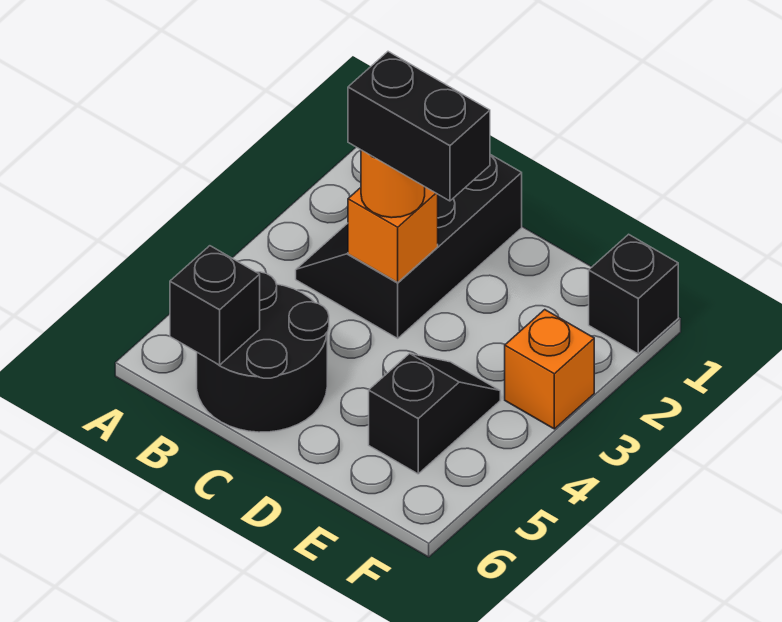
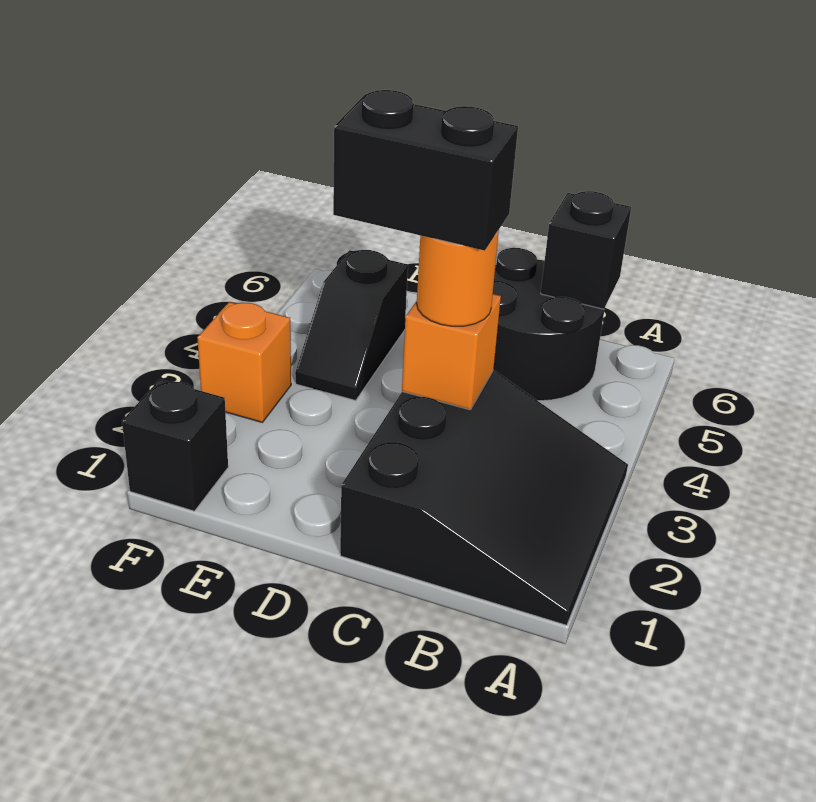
black slope B1:C3 level 1 top C -> black slope A1:C3 level 1 top C

